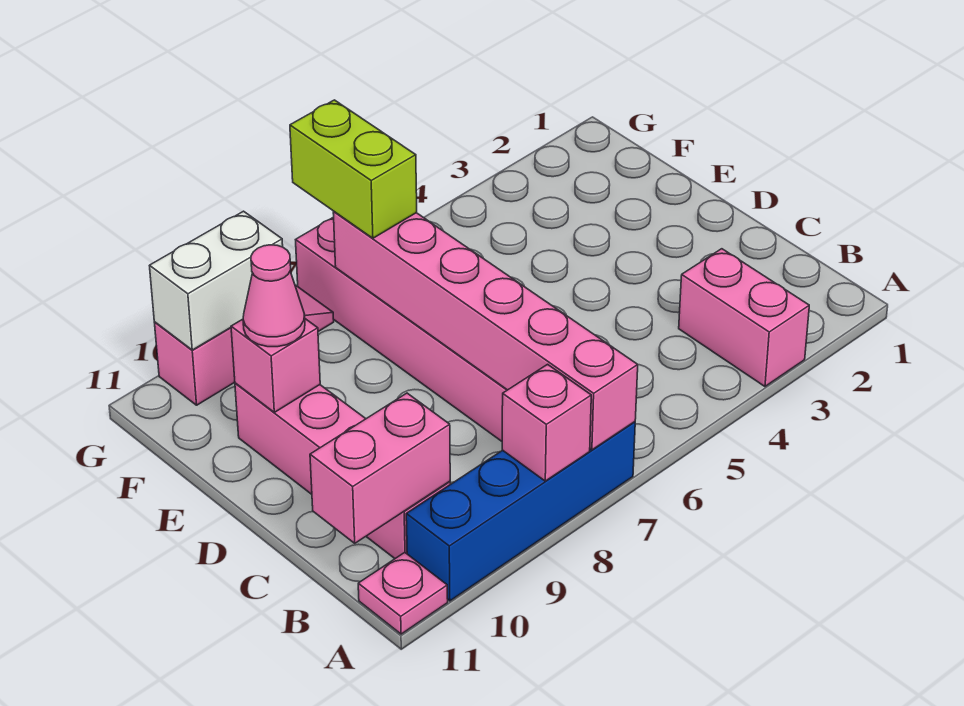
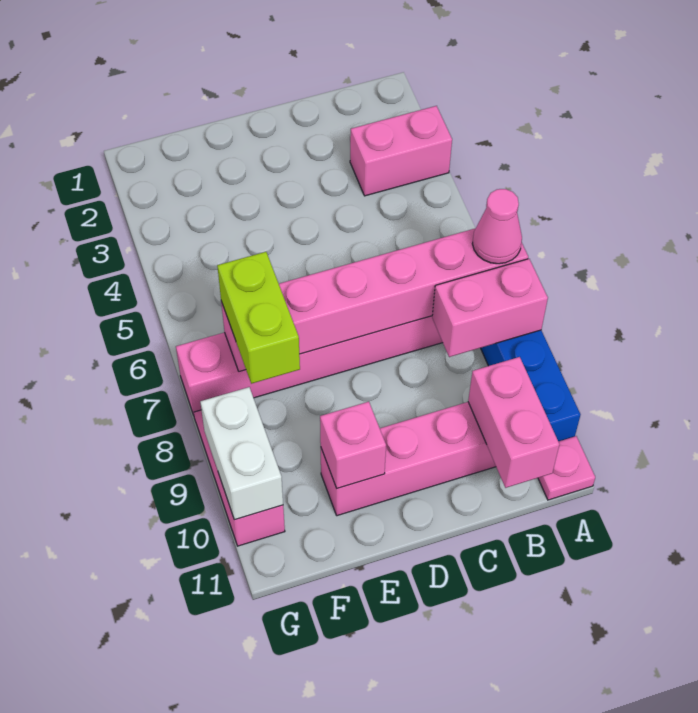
pink brick A8 level 2 -> pink brick A8:B8 level 2
pink cone E10 level 3 -> pink cone A7 level 3
lime brick F7:G7 level 3 -> lime brick F7:F8 level 3

